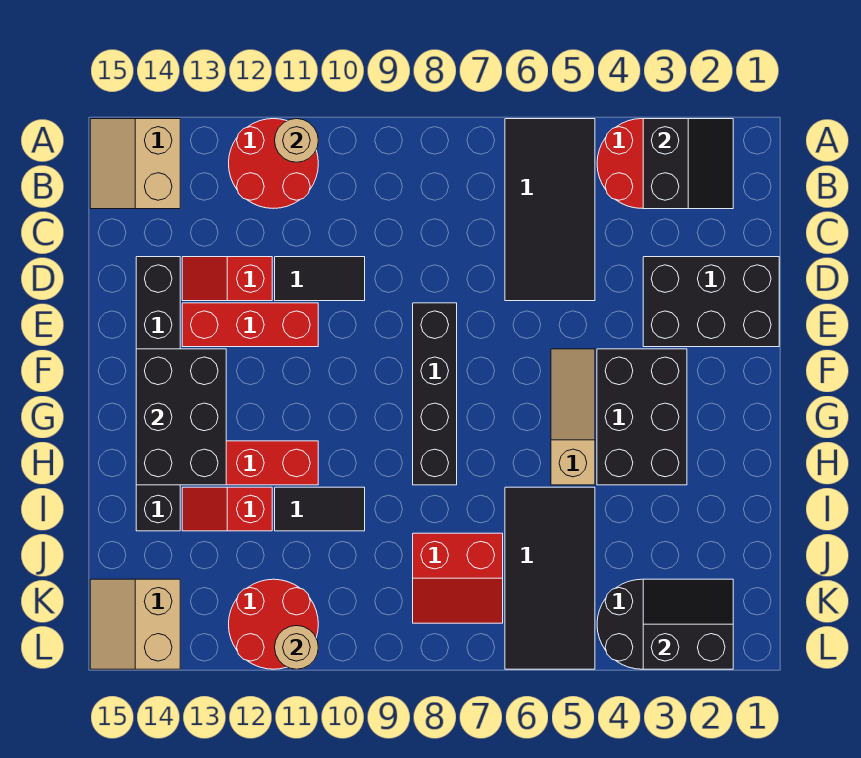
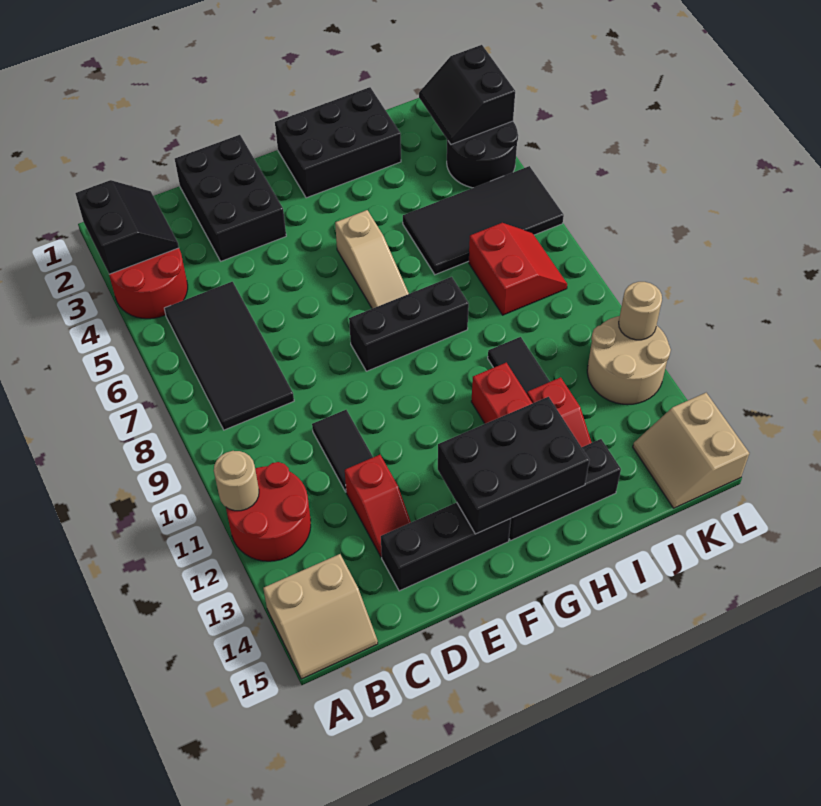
black slope A2:B3 level 2 top 3 -> black slope A2:B3 level 2 top A
black tile A5:D6 level 1 -> black tile B5:C8 level 1
black brick E8:H8 level 1 -> black brick F8:H8 level 1
red brick E11:E13 level 1 -> none
black brick F3:H4 level 1 -> black brick G1:I2 level 1
tan slope F5:H5 level 1 top H -> tan slope G5:G7 level 1 top 5
red round brick K11:L12 level 1 -> tan round brick K11:L12 level 1
tan slope K14:L15 level 1 top 14 -> tan slope K14:L15 level 1 top L

